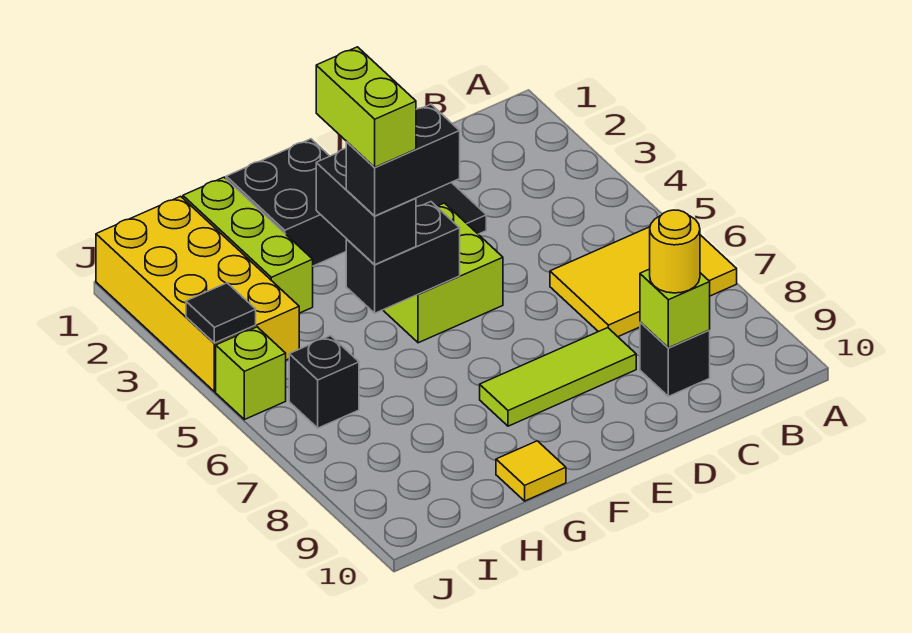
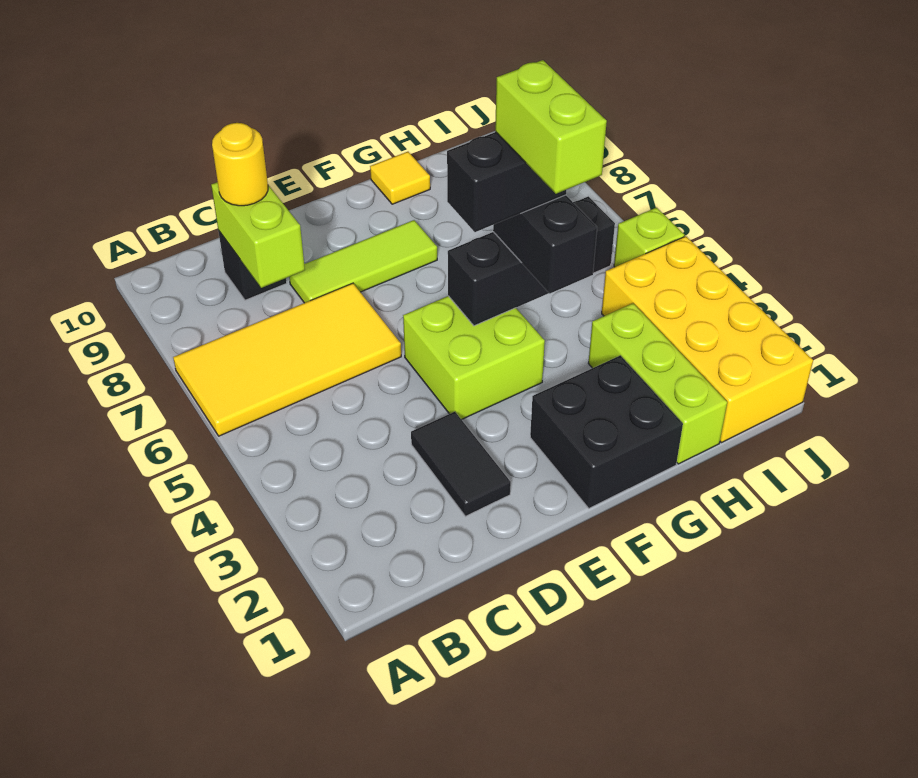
yellow tile A6:C7 level 1 -> yellow tile A6:D7 level 1
lime brick C9 level 2 -> lime brick C8:C9 level 2
black tile J4 level 2 -> none

